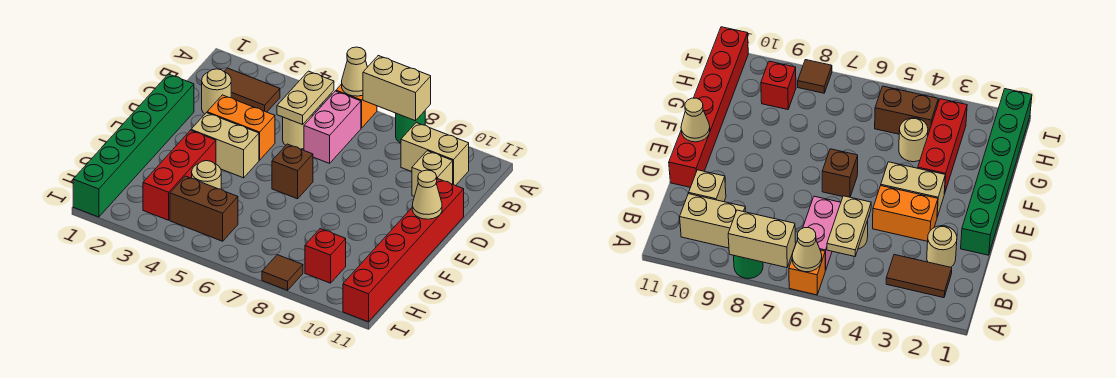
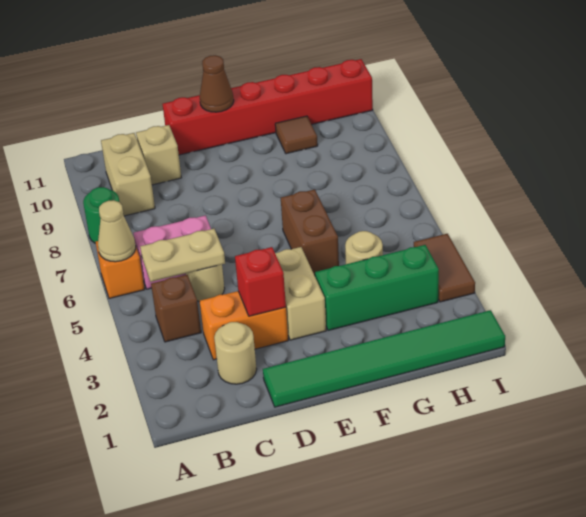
tan brick A7:A8 level 2 -> none
brown tile B2:B3 level 1 -> brown tile I3:I4 level 1
green brick D1:I1 level 1 -> green tile D1:I1 level 1
orange brick D3:D4 level 1 -> orange brick C3:D3 level 1
brown brick E6 level 1 -> brown brick B4 level 1
tan cone E11 level 2 -> brown cone E11 level 2
red brick F3:H3 level 1 -> green brick F3:H3 level 1
brown brick H4:H5 level 1 -> brown brick F5:F6 level 1
red brick H9 level 1 -> red brick D3 level 2
brown tile I8 level 1 -> brown tile G10 level 1

